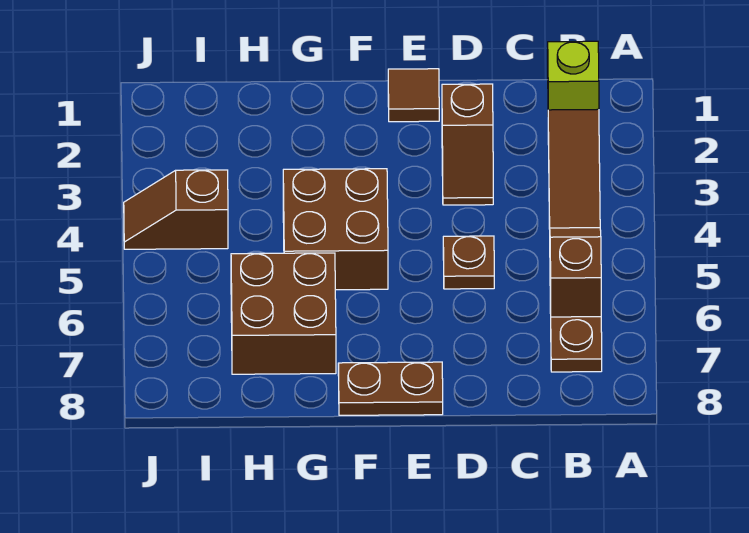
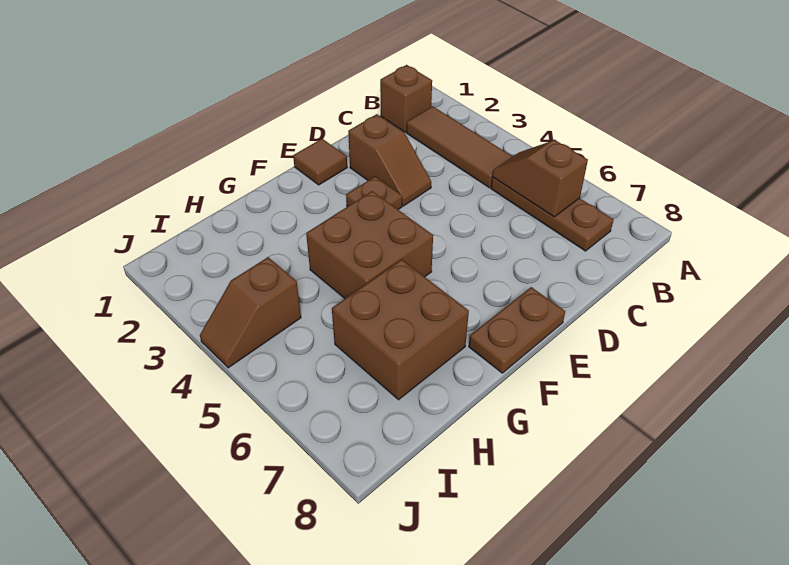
lime brick B1 level 1 -> brown brick B1 level 1
brown plate D5 level 1 -> brown plate E3 level 1

